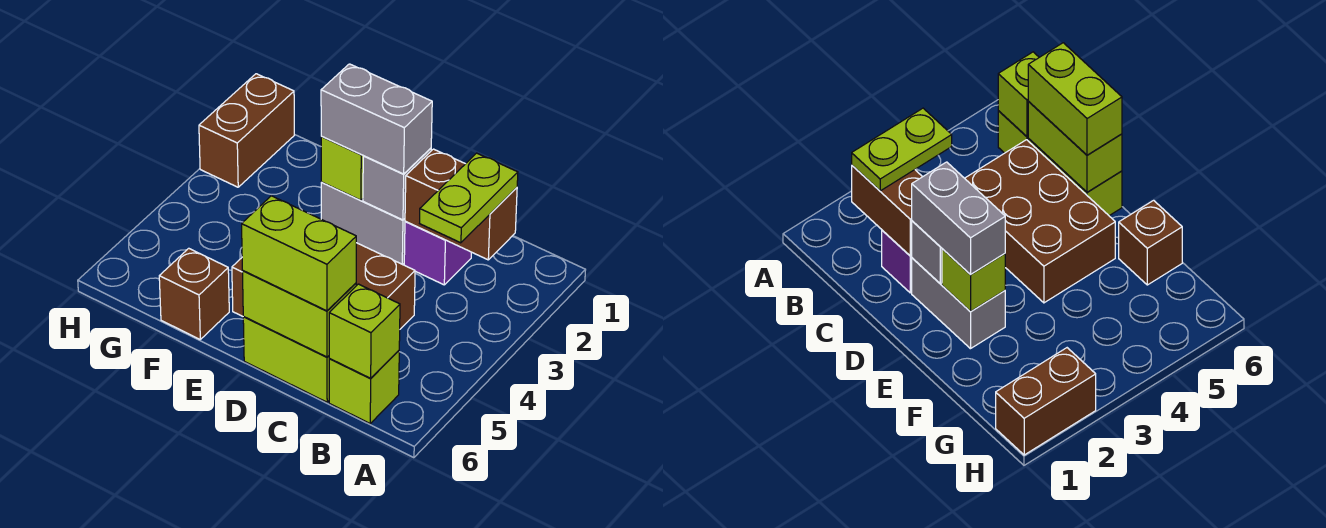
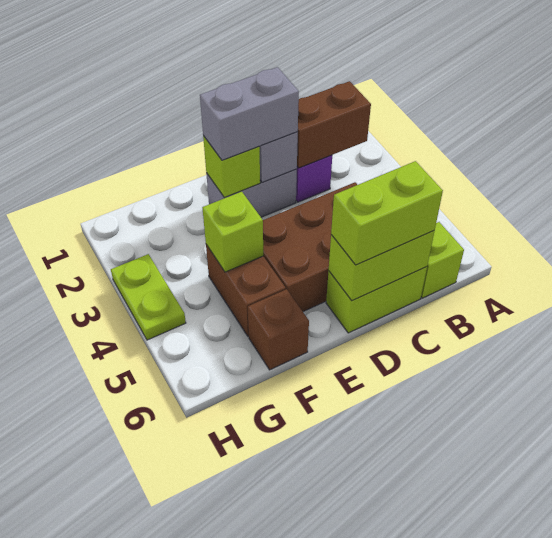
lime plate B2:B3 level 3 -> lime plate H3:H4 level 1
lime brick B6 level 2 -> lime brick F4 level 2
brown brick H1:H2 level 1 -> brown brick F4:F5 level 1

